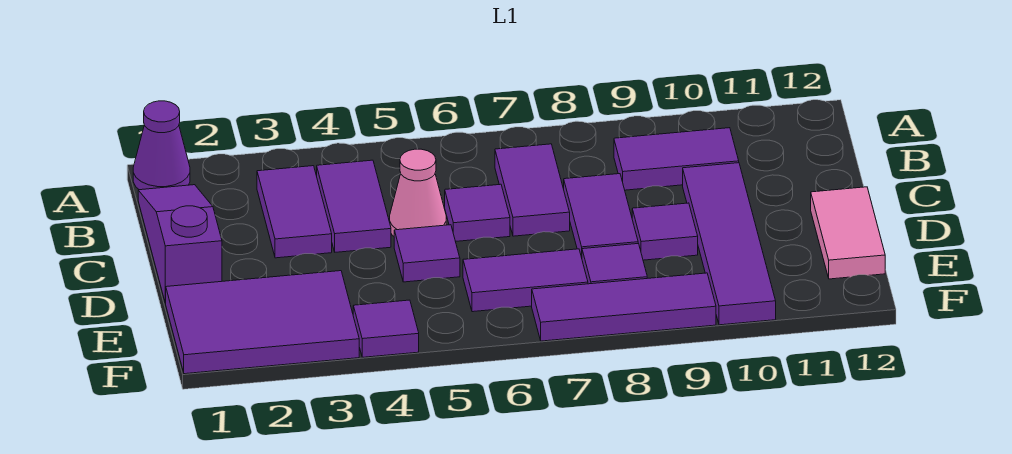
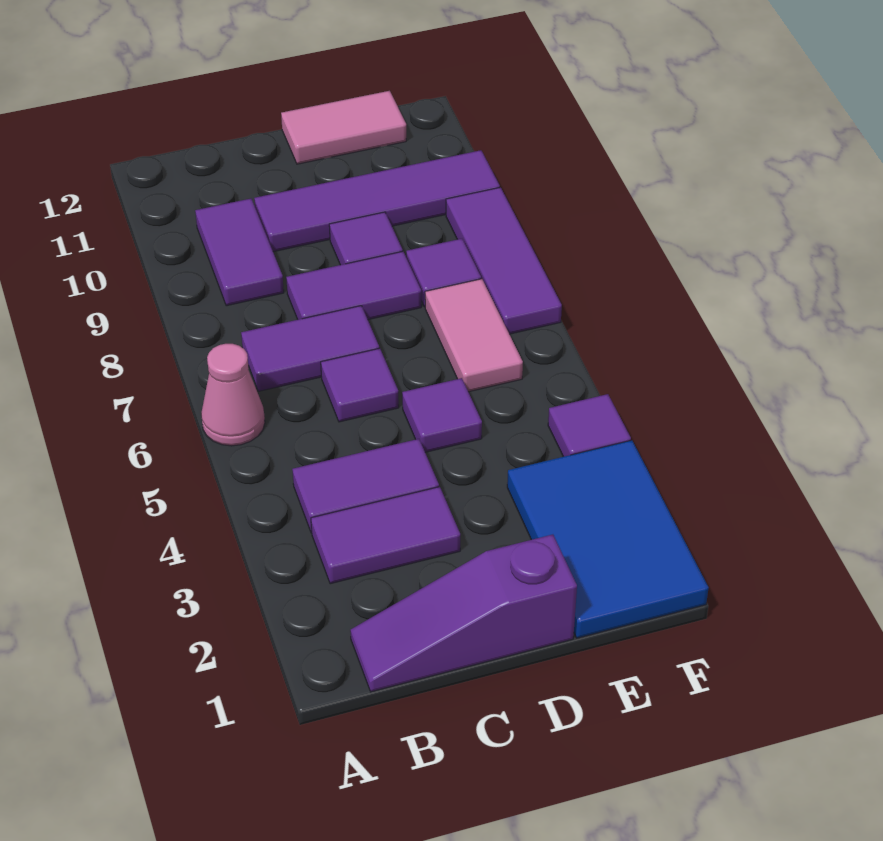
purple cone A1 level 1 -> none
pink cone C5 level 1 -> pink cone A6 level 1
purple tile E1:F3 level 1 -> blue tile E1:F3 level 1
purple tile E6:E7 level 1 -> pink tile E6:E7 level 1

